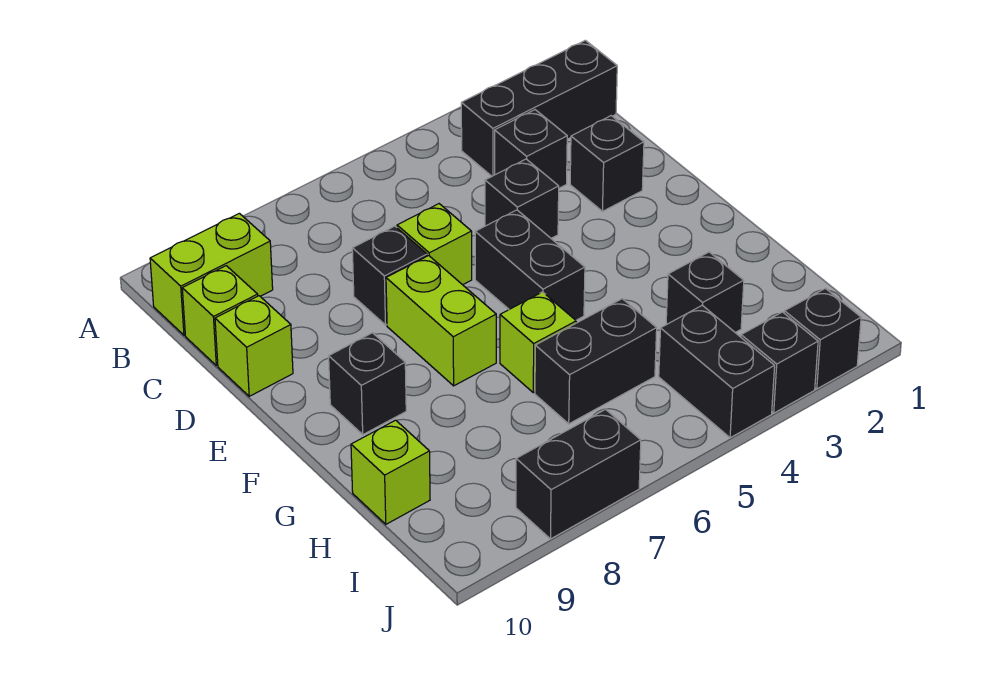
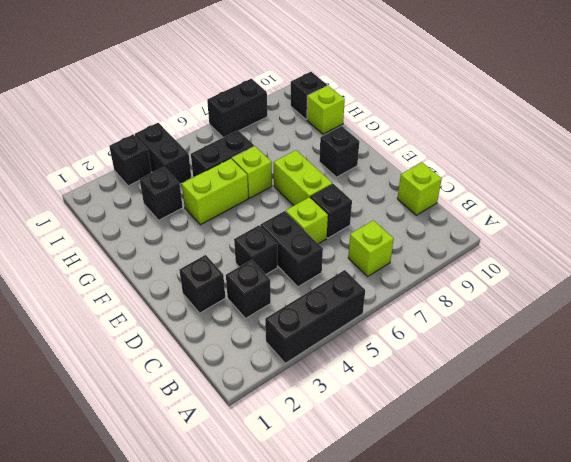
black brick B1:B3 level 1 -> black brick A3:A5 level 1
lime brick B9:B10 level 1 -> lime brick G4:G5 level 1
lime brick D10 level 1 -> lime brick B7 level 1
black brick E5:F5 level 1 -> black brick C5:D5 level 1
black brick J2 level 1 -> black brick I10 level 1

